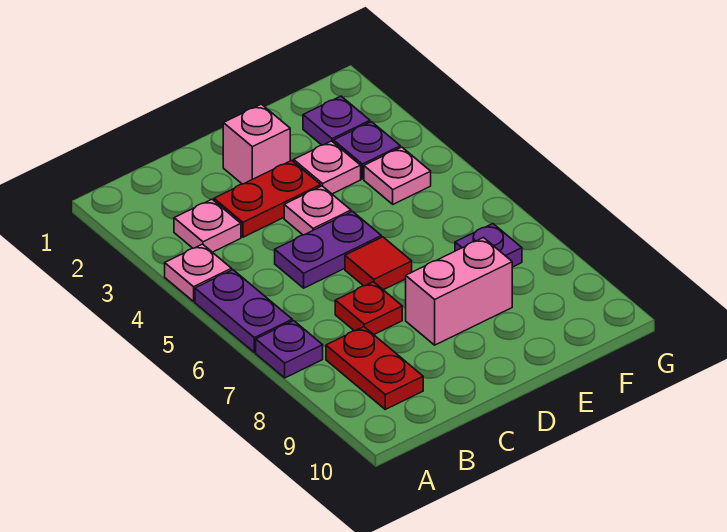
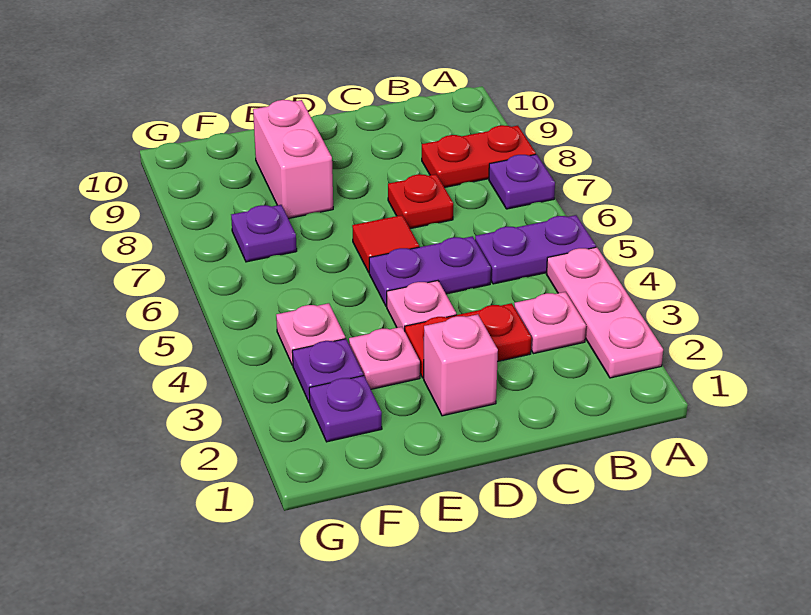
pink plate A4 level 1 -> pink plate A2:A4 level 1
purple plate A5:A6 level 1 -> purple plate A5:B5 level 1
red plate B8:B9 level 1 -> red plate A8:B8 level 1
pink brick D8:E8 level 1 -> pink brick E8:E9 level 1

